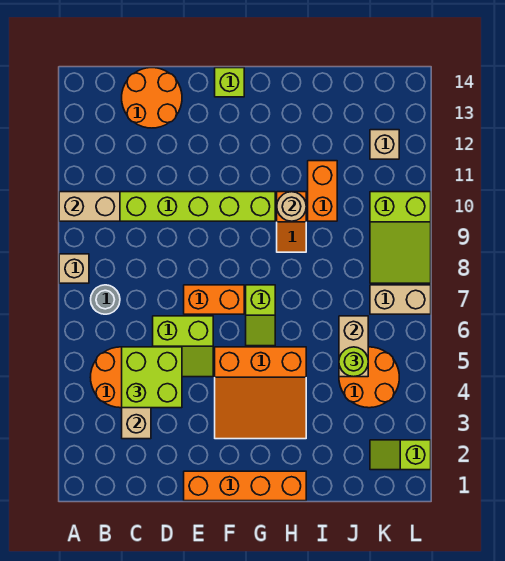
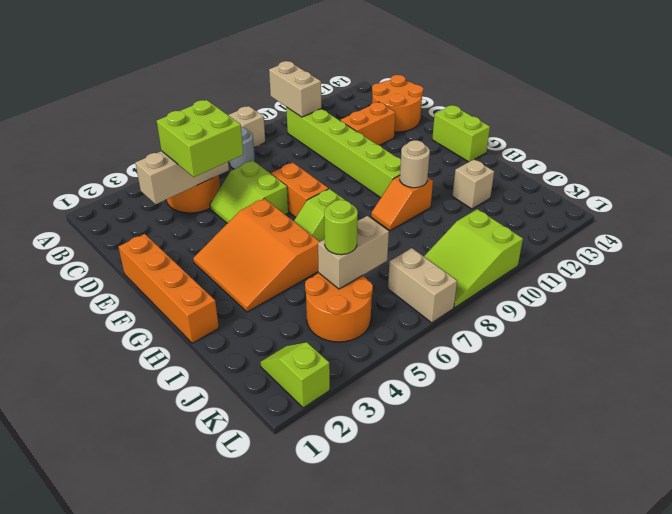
lime brick F14 level 1 -> lime brick F14:G14 level 1
orange brick I10:I11 level 1 -> orange brick D11:D12 level 1
tan brick K12 level 1 -> tan brick I12 level 1

